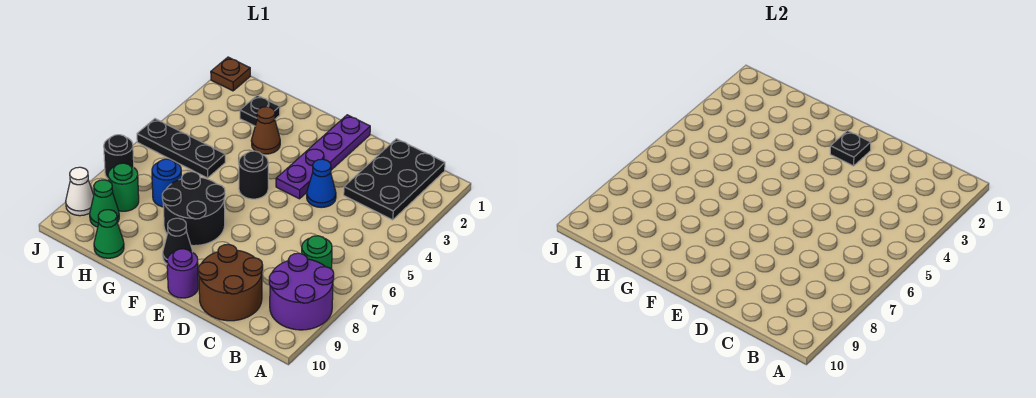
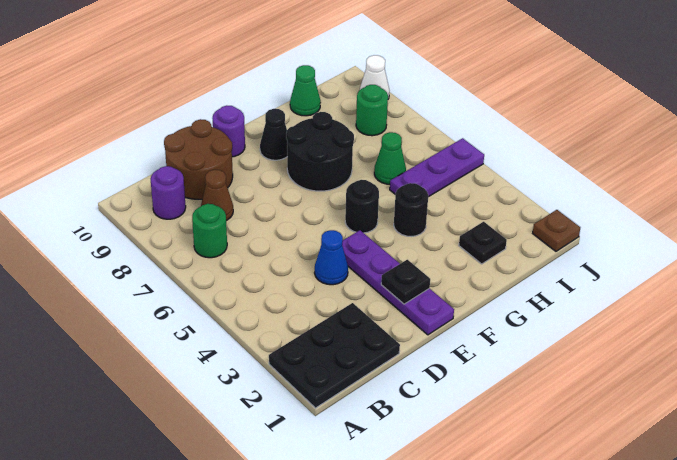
purple round brick A8:B9 level 1 -> purple round brick B9 level 1
black plate B1:C3 level 1 -> black plate A1:C2 level 1
brown cone G3 level 1 -> brown cone C8 level 1
black plate H5:J5 level 1 -> purple plate H5:J5 level 1
blue round brick H7 level 1 -> none
green cone I9 level 1 -> green cone H6 level 1
black round brick J7 level 1 -> black round brick G4 level 1

